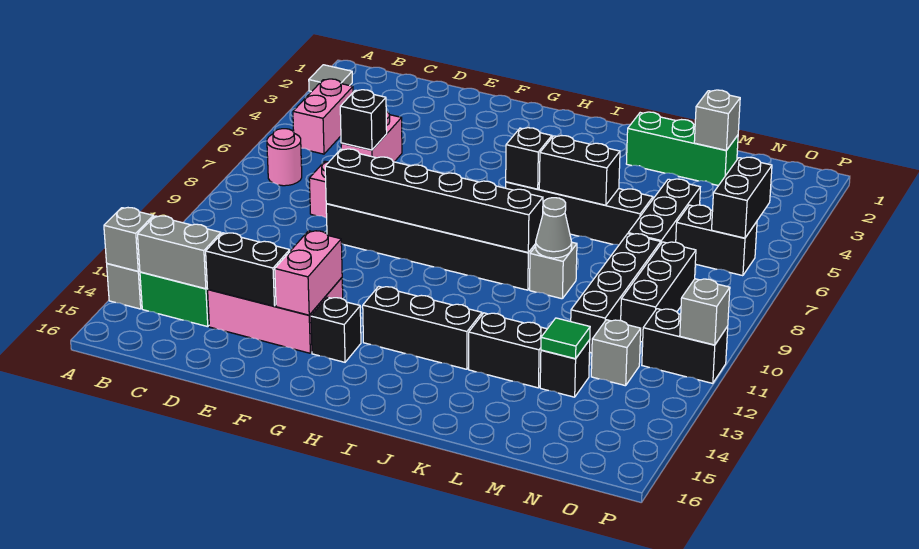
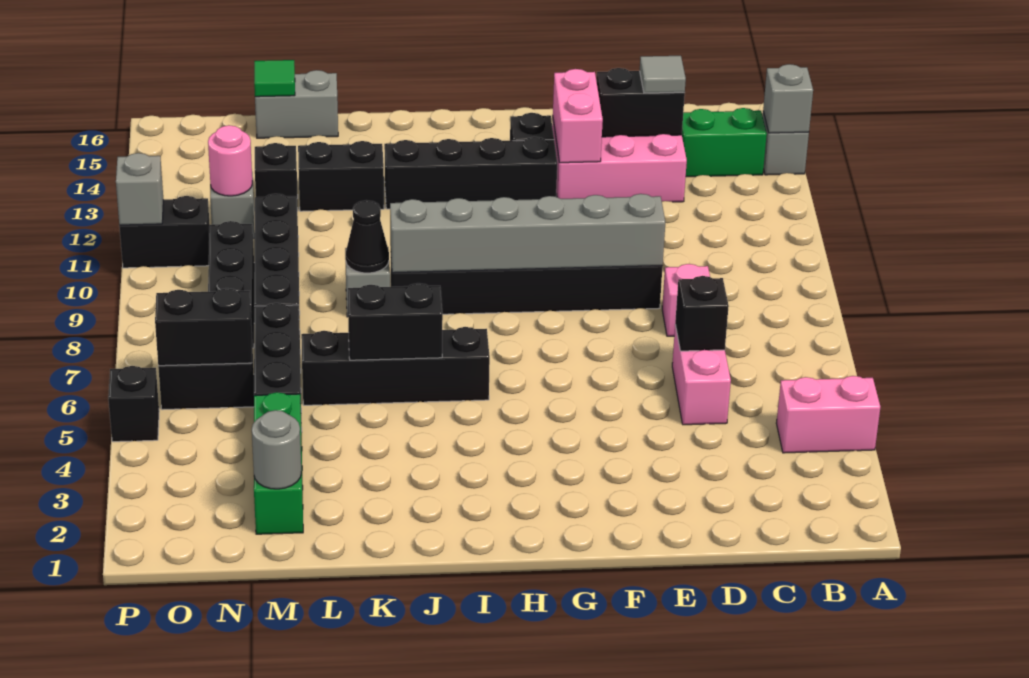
grey tile A2 level 1 -> grey tile D14 level 3
pink brick B4:B5 level 1 -> pink brick A4:B4 level 1
pink round brick B7 level 1 -> pink round brick N12 level 2
grey brick B14:C14 level 2 -> grey brick L16:M16 level 1
black brick E9:J9 level 2 -> grey brick E9:J9 level 2
black brick H13:J13 level 1 -> black brick G13:J13 level 1
black brick I6 level 2 -> black brick P5 level 1
green brick K2:M2 level 1 -> green brick M2:M4 level 1
grey cone K9 level 2 -> black cone K9 level 2
grey brick M2 level 2 -> grey round brick M2 level 2
green tile M13 level 2 -> green tile M16 level 2
black brick O5:O6 level 2 -> black brick N6:O6 level 2

